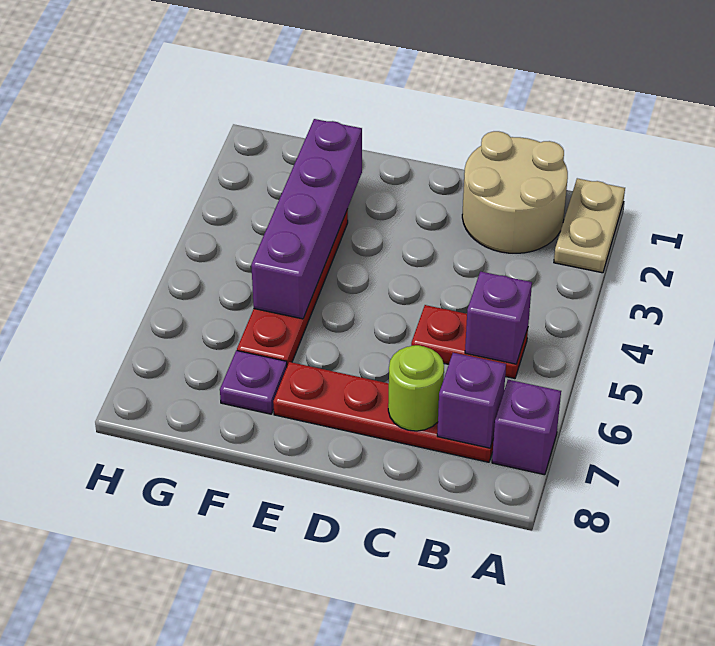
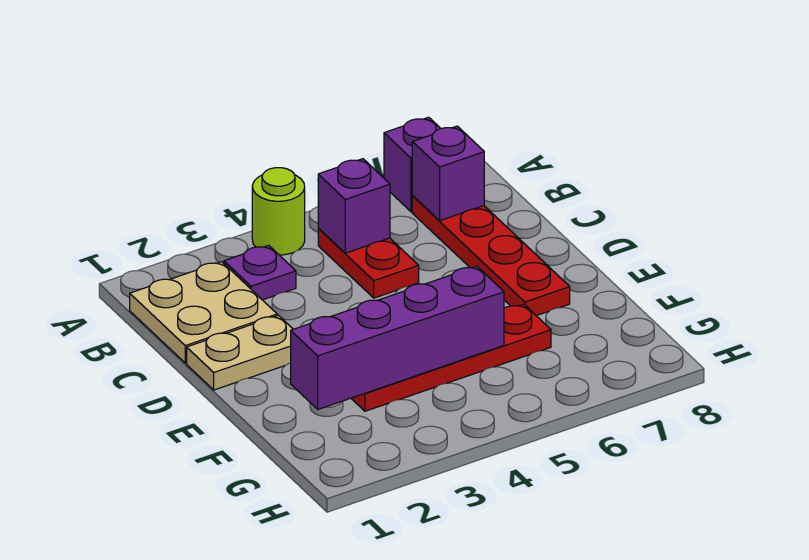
tan plate A1:A2 level 1 -> tan plate D1:D2 level 1
tan round brick B1:C2 level 1 -> tan plate B1:C2 level 1
lime round brick C7 level 2 -> lime round brick A4 level 1
purple plate F7 level 1 -> purple plate B3 level 1

